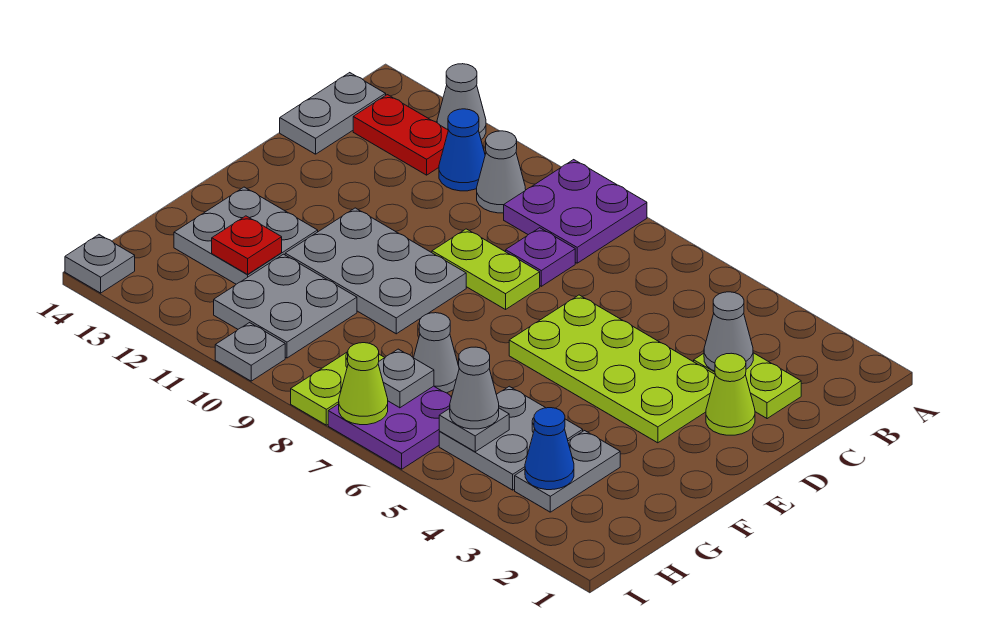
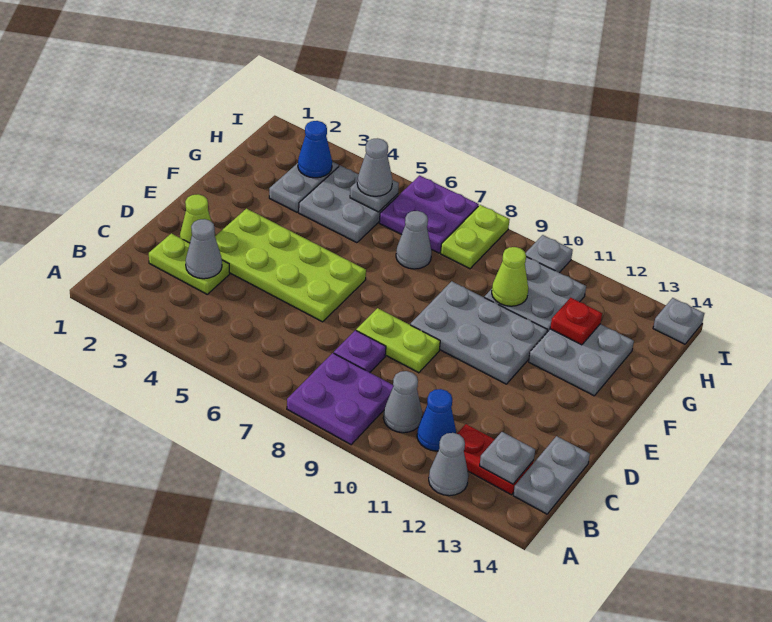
grey plate H7 level 2 -> grey plate B13 level 2
lime cone I7 level 2 -> lime cone G10 level 2

